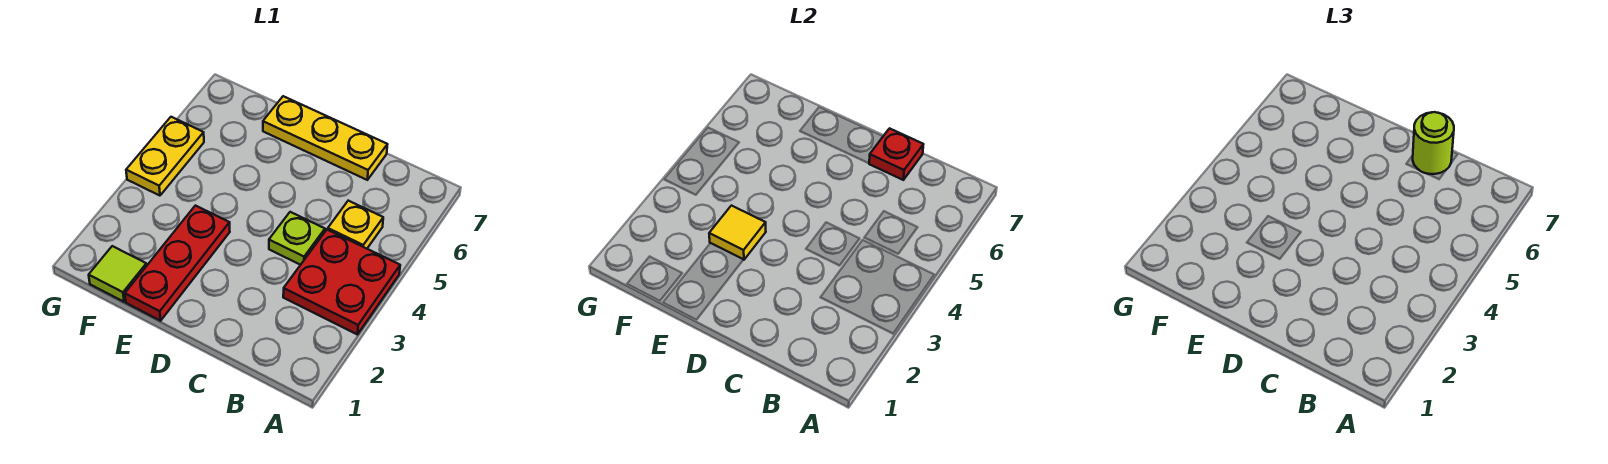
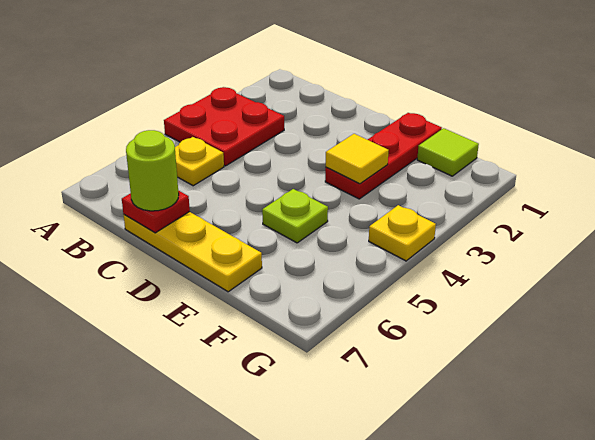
lime plate C4 level 1 -> lime plate E5 level 1
yellow plate G4:G5 level 1 -> yellow plate G4 level 1

